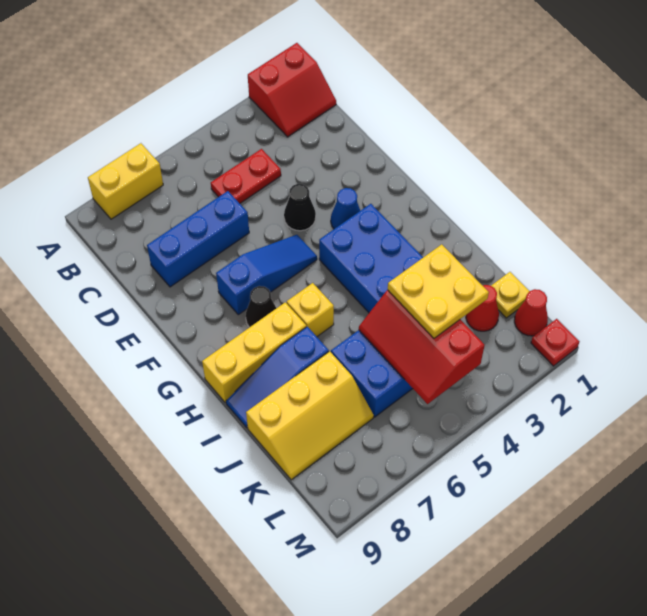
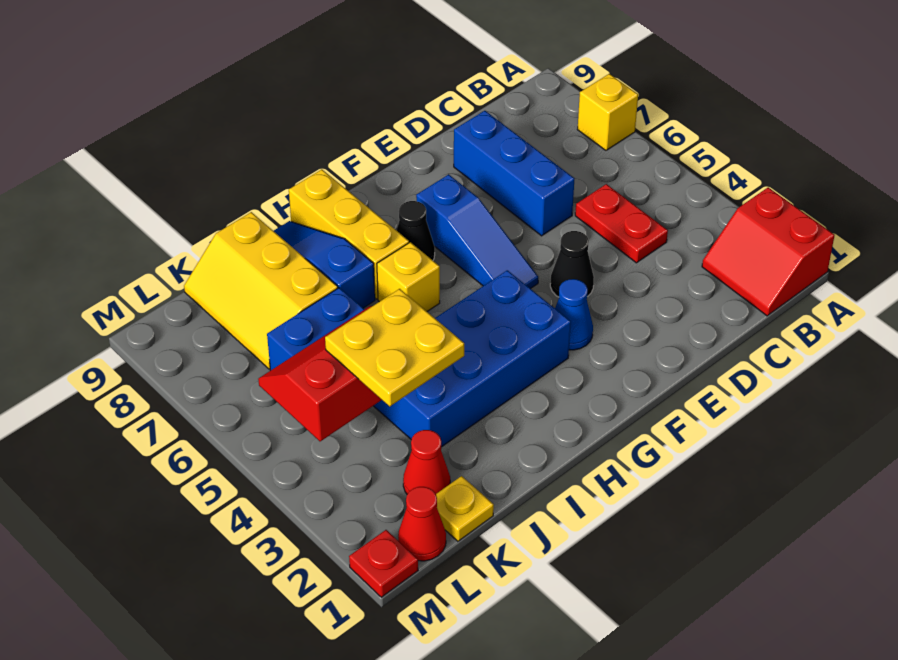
yellow brick A7:A8 level 1 -> yellow brick A7 level 1

